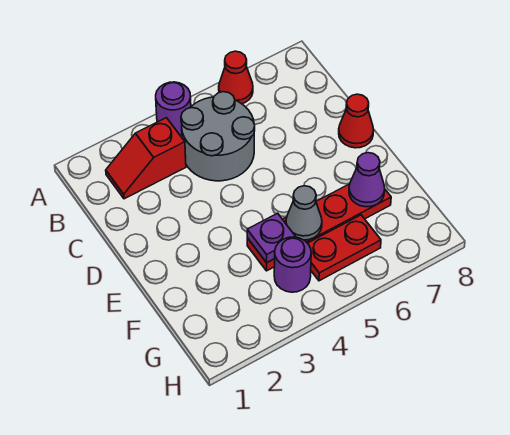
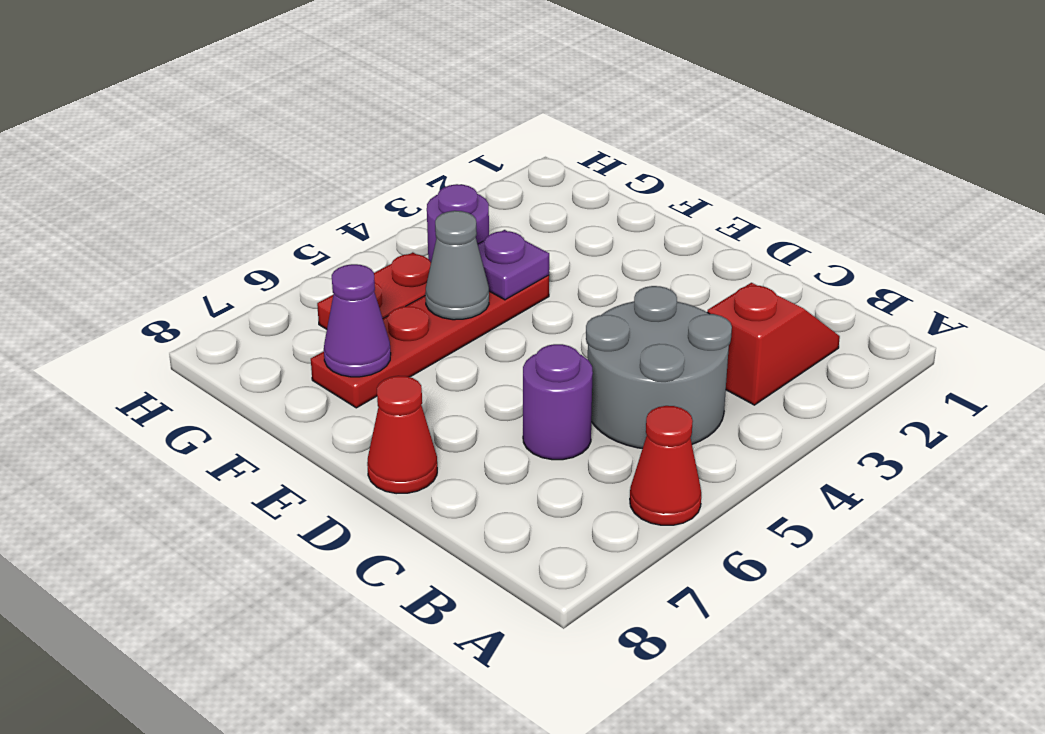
purple round brick A4 level 1 -> purple round brick C6 level 1

